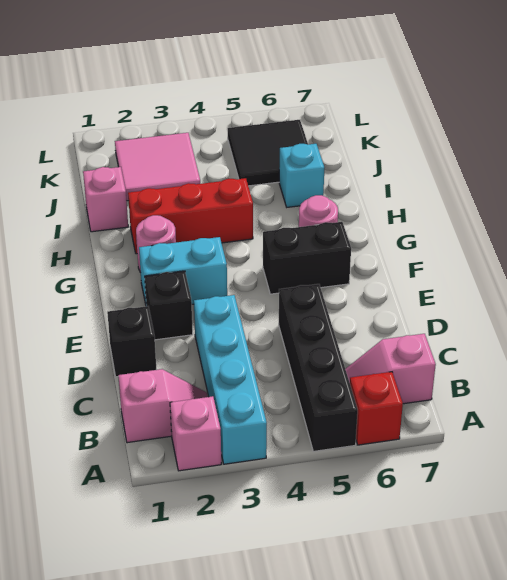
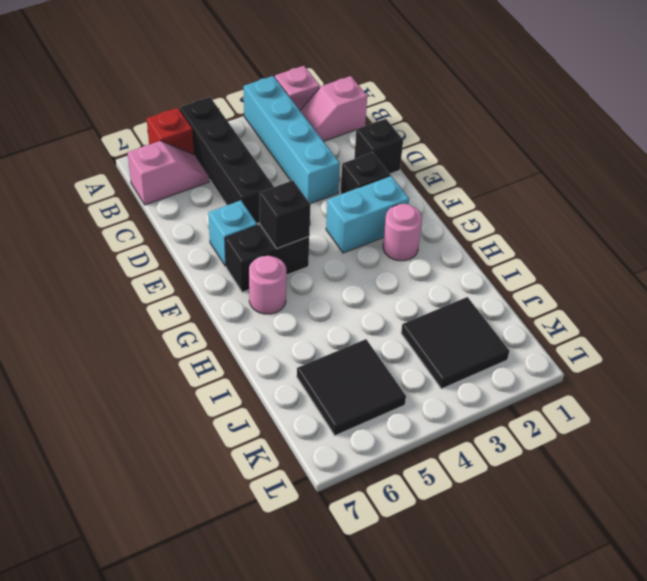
none -> black brick F5 level 2
red brick H2:H4 level 1 -> none
pink brick I1 level 1 -> none
cyan brick I6 level 1 -> cyan brick E6 level 1
pink tile J2:K3 level 1 -> black tile J2:K3 level 1

